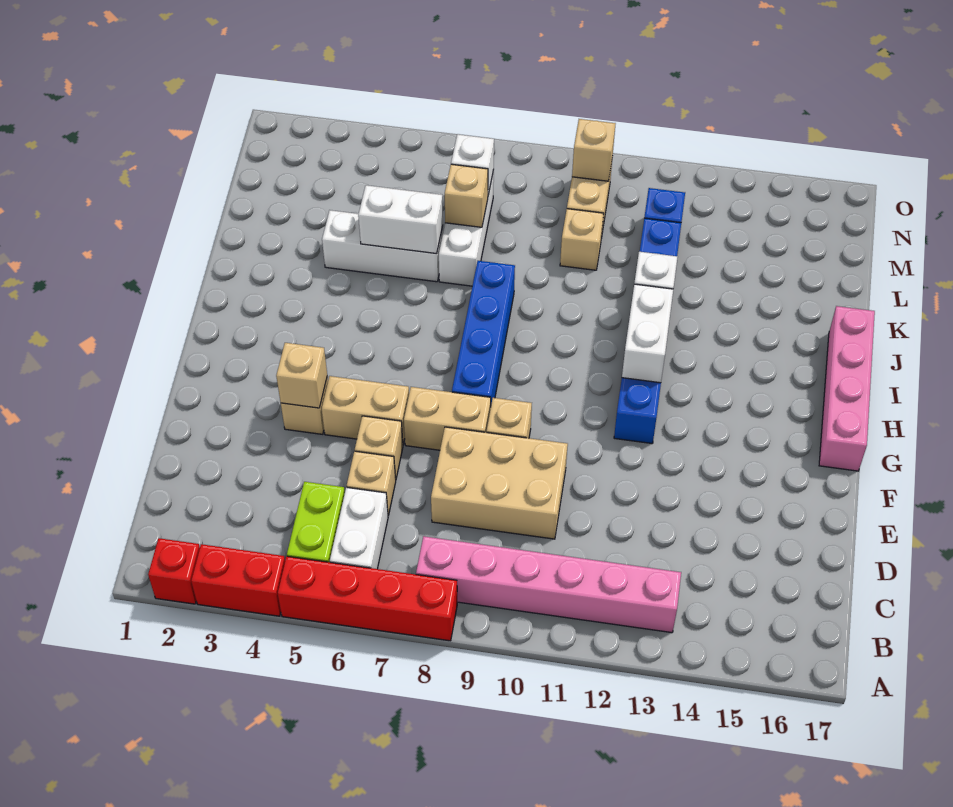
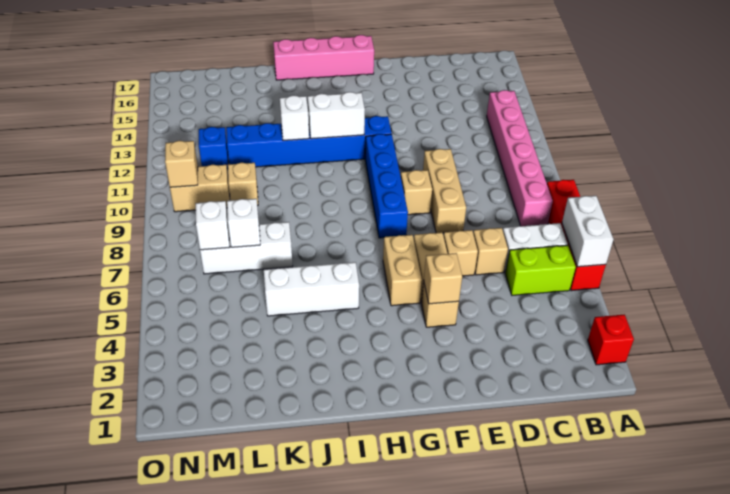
red brick A3:A4 level 1 -> none
tan brick D8:E10 level 1 -> tan brick E8:E10 level 1
tan brick F7:F8 level 1 -> tan brick G5:G6 level 1
blue brick G8:J8 level 1 -> blue brick G8:G11 level 1
white brick K4:K6 level 1 -> white brick I5:K5 level 1
white brick K5:K6 level 2 -> white brick A5:A6 level 2
tan brick L7 level 2 -> white brick L7 level 2

